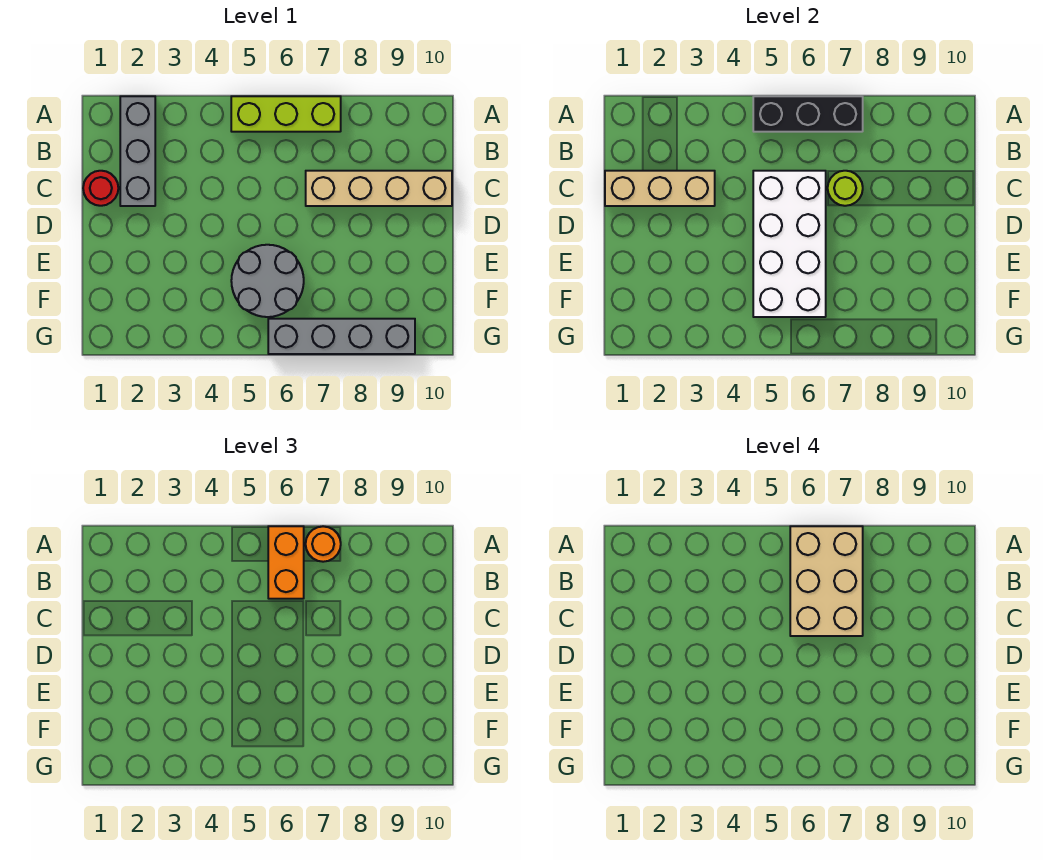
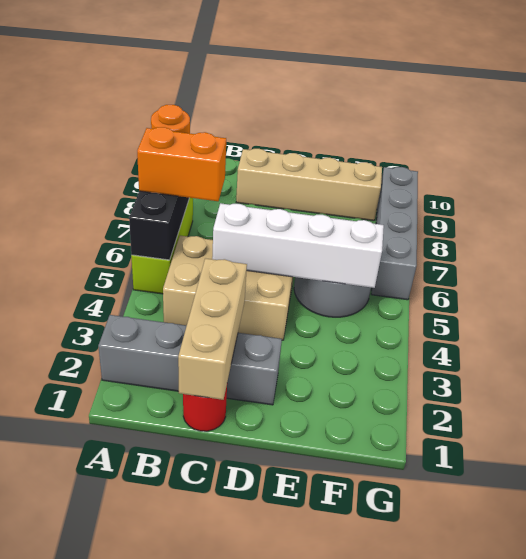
grey brick A2:C2 level 1 -> grey brick A2:D2 level 1
tan brick A6:C7 level 4 -> tan brick B4:D5 level 1
white brick C5:F6 level 2 -> white brick C5:F5 level 2
tan brick C7:C10 level 1 -> tan brick C9:F9 level 1
lime round brick C7 level 2 -> none

